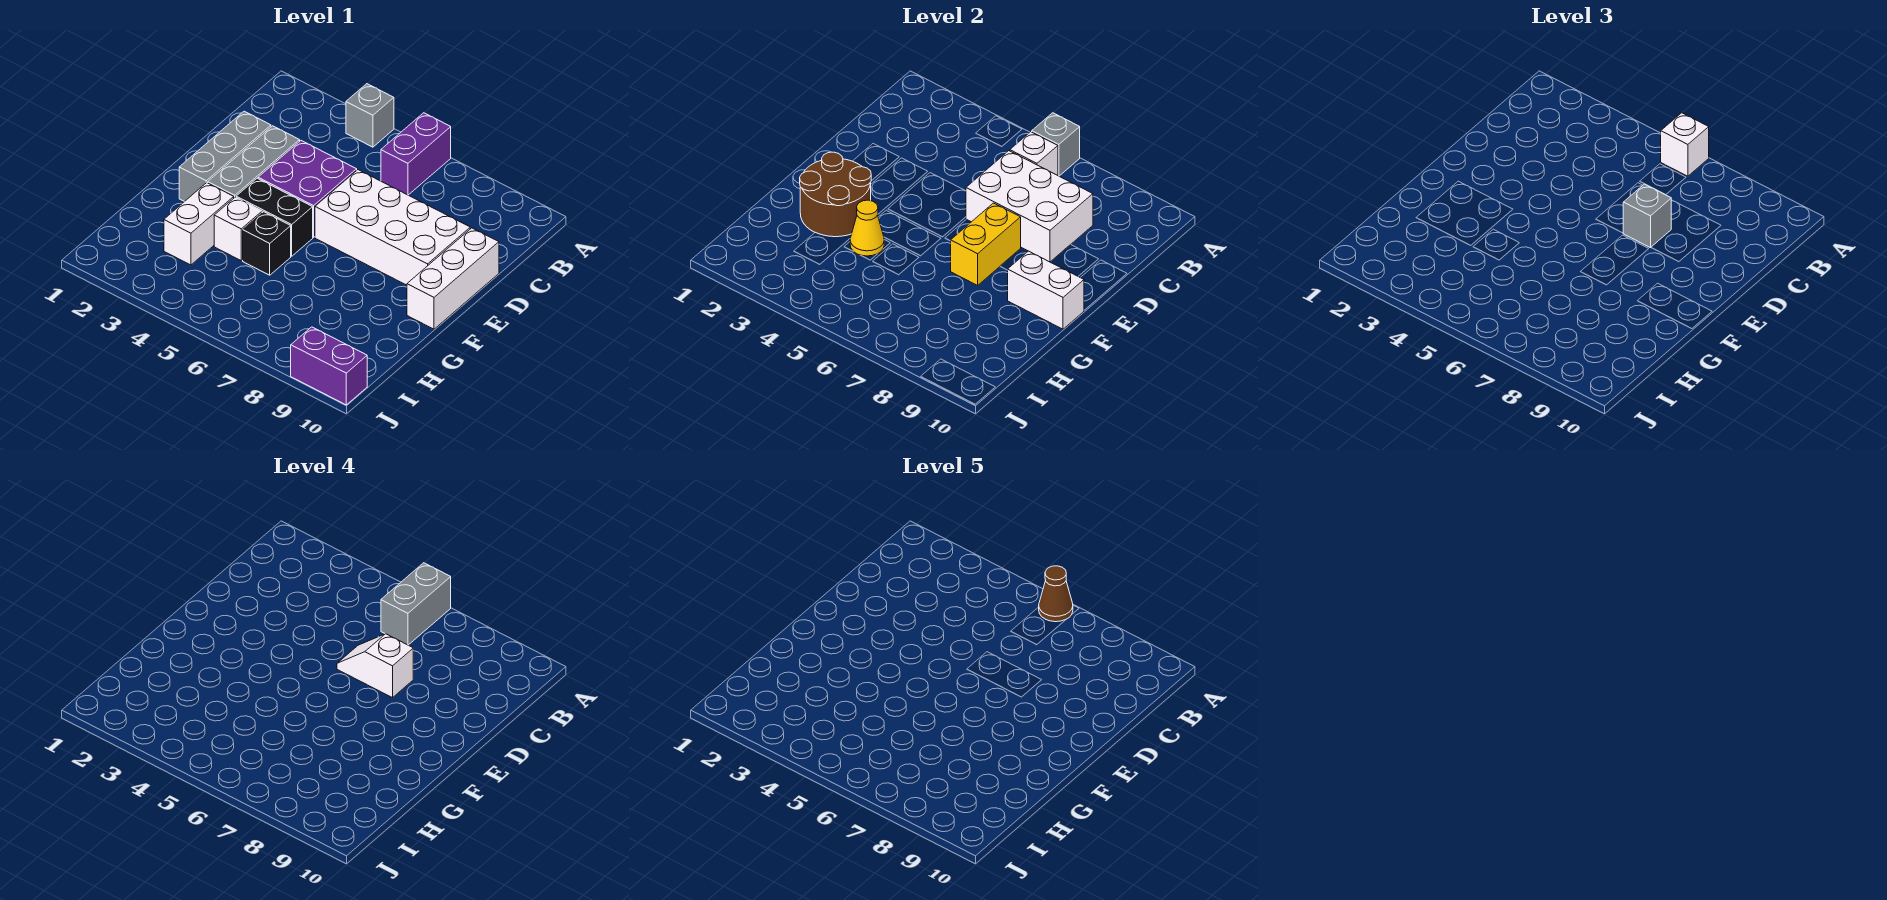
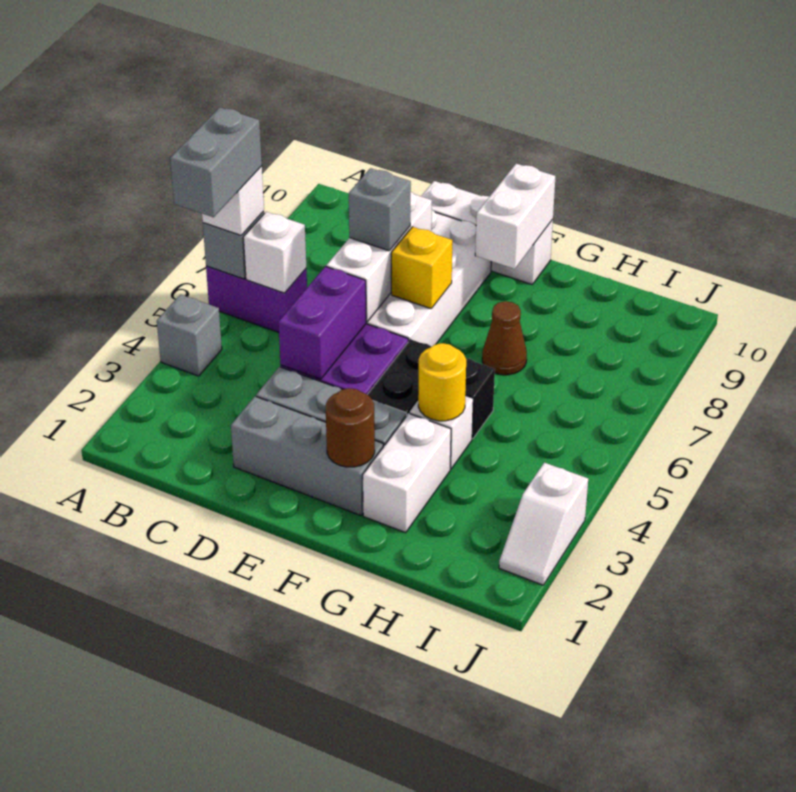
grey brick A6:B6 level 4 -> grey brick A5:A6 level 4
brown cone A6 level 5 -> brown cone G7 level 1
white brick C6:D8 level 2 -> white brick D6:D8 level 2
white slope D6:D7 level 4 top 7 -> white slope J2:J3 level 1 top 3
yellow brick E7:F7 level 2 -> yellow brick E7 level 2
brown round brick F2:G3 level 2 -> brown round brick F2 level 2
white brick G3:H3 level 1 -> white brick G2:G3 level 1
yellow cone G4 level 2 -> yellow round brick G4 level 2
purple brick J9:J10 level 1 -> purple brick D4:D5 level 2

